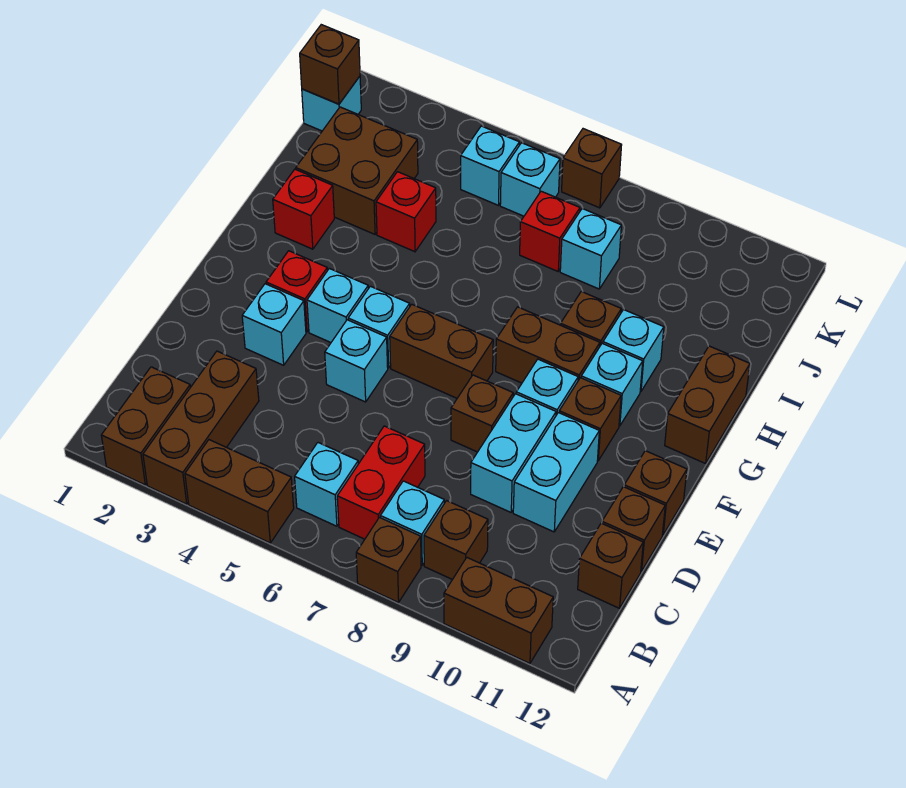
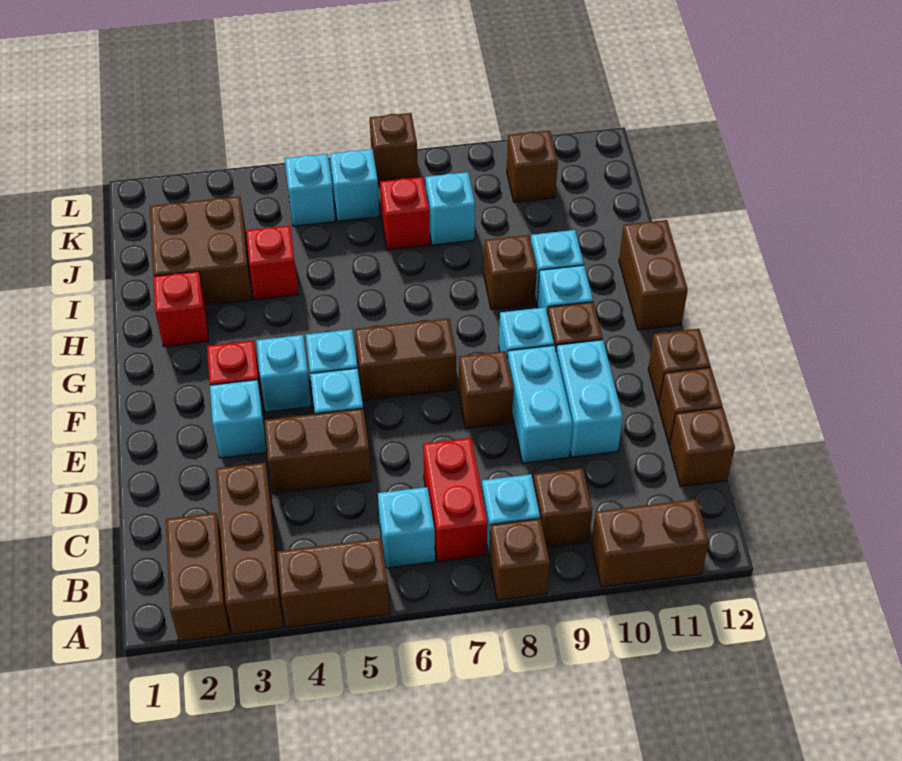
brown brick G8:G9 level 1 -> brown brick D4:D5 level 1
cyan brick K1 level 1 -> none
brown brick K1 level 2 -> brown brick K10 level 1

